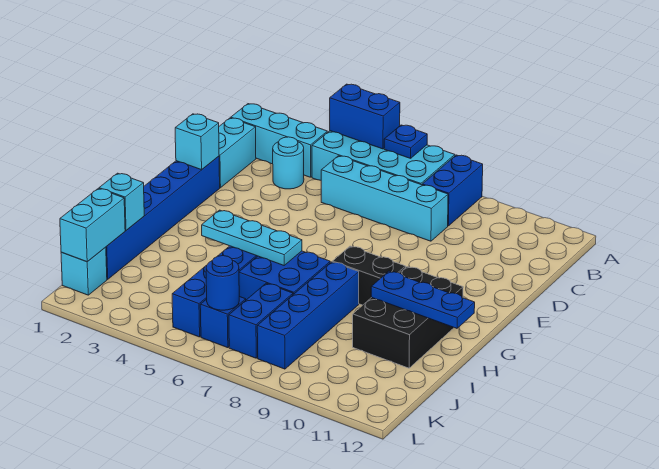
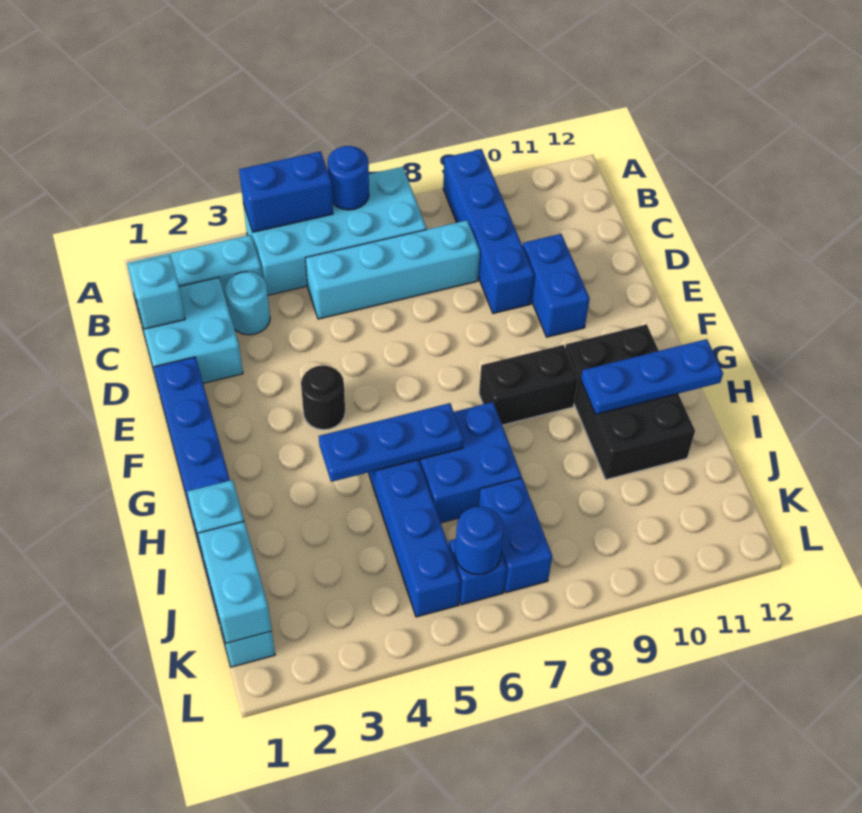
blue plate A6 level 2 -> blue round brick A6 level 2
blue brick A8:B8 level 1 -> blue brick D10:E10 level 1
cyan brick C1:D1 level 1 -> cyan brick C1:D2 level 1
cyan brick E1 level 2 -> cyan brick C1 level 2
none -> black round brick F4 level 1
cyan plate H4:H6 level 2 -> blue plate H4:H6 level 2
blue brick H8:K8 level 1 -> blue brick A9:D9 level 1

